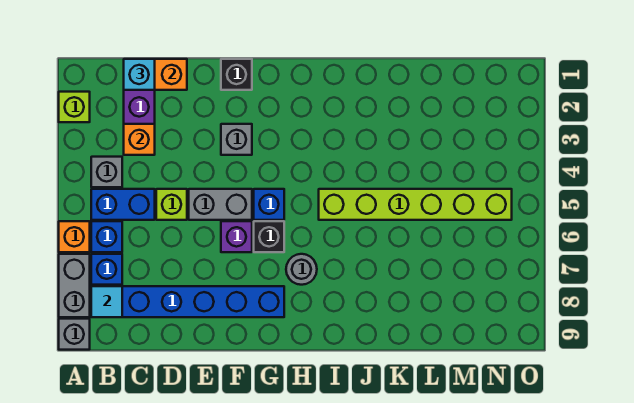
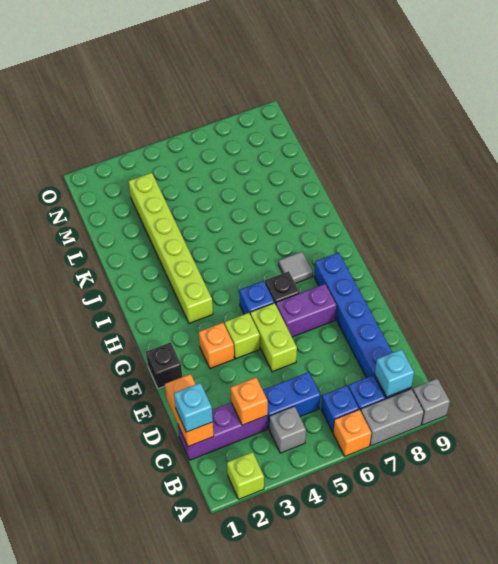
blue brick B5:C5 level 1 -> blue brick C4:C5 level 1
cyan tile B8 level 2 -> cyan brick B8 level 2
lime brick D5 level 1 -> lime brick F4 level 1
grey brick E5:F5 level 1 -> lime brick E5:F5 level 1
grey brick F3 level 1 -> orange brick F3 level 1
purple brick F6 level 1 -> purple brick F6:F7 level 1
grey round brick H7 level 1 -> grey tile H7 level 1
lime brick I5:N5 level 1 -> lime brick H3:M3 level 1

